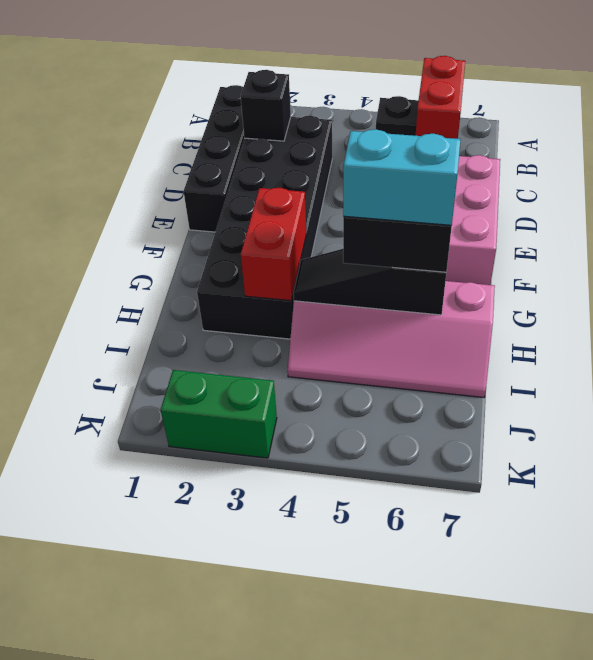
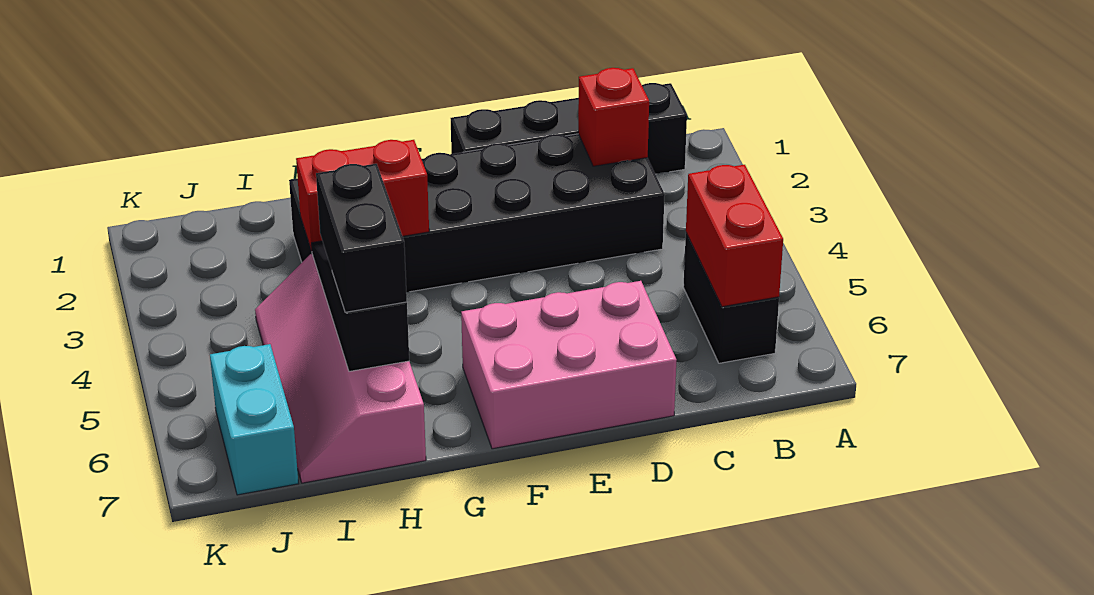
red brick B6:C6 level 2 -> red brick B5:B6 level 2
black brick C2 level 2 -> red brick C2 level 2
cyan brick H5:H6 level 4 -> cyan brick J6:J7 level 1
green brick K2:K3 level 1 -> none

